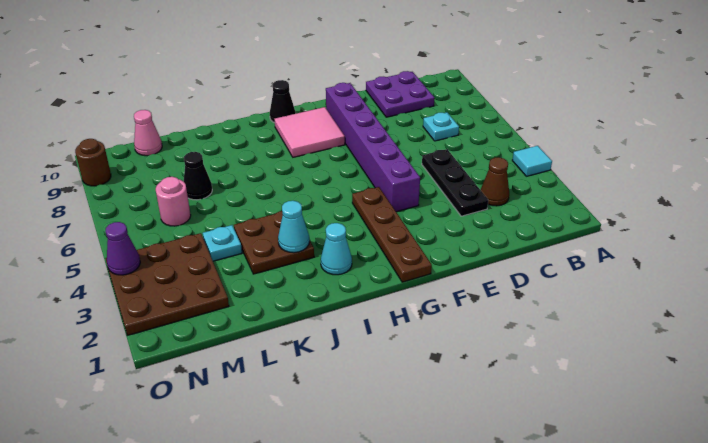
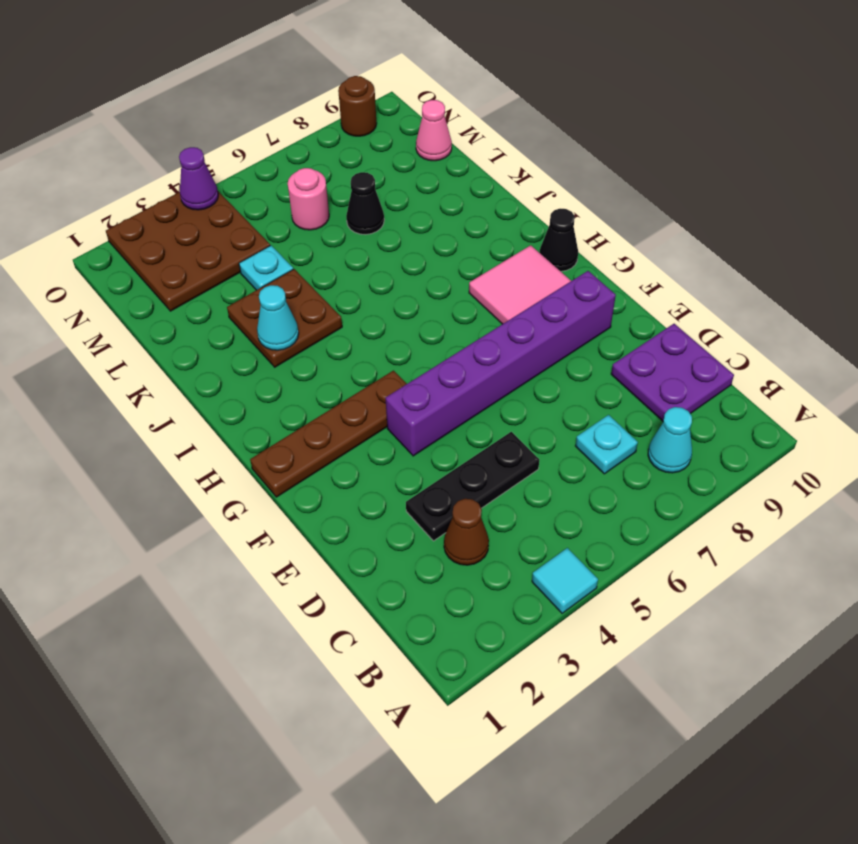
cyan cone I2 level 1 -> cyan cone B8 level 1

